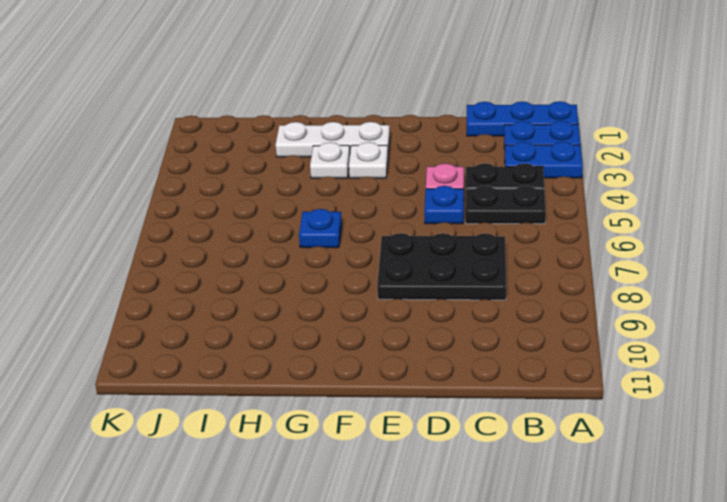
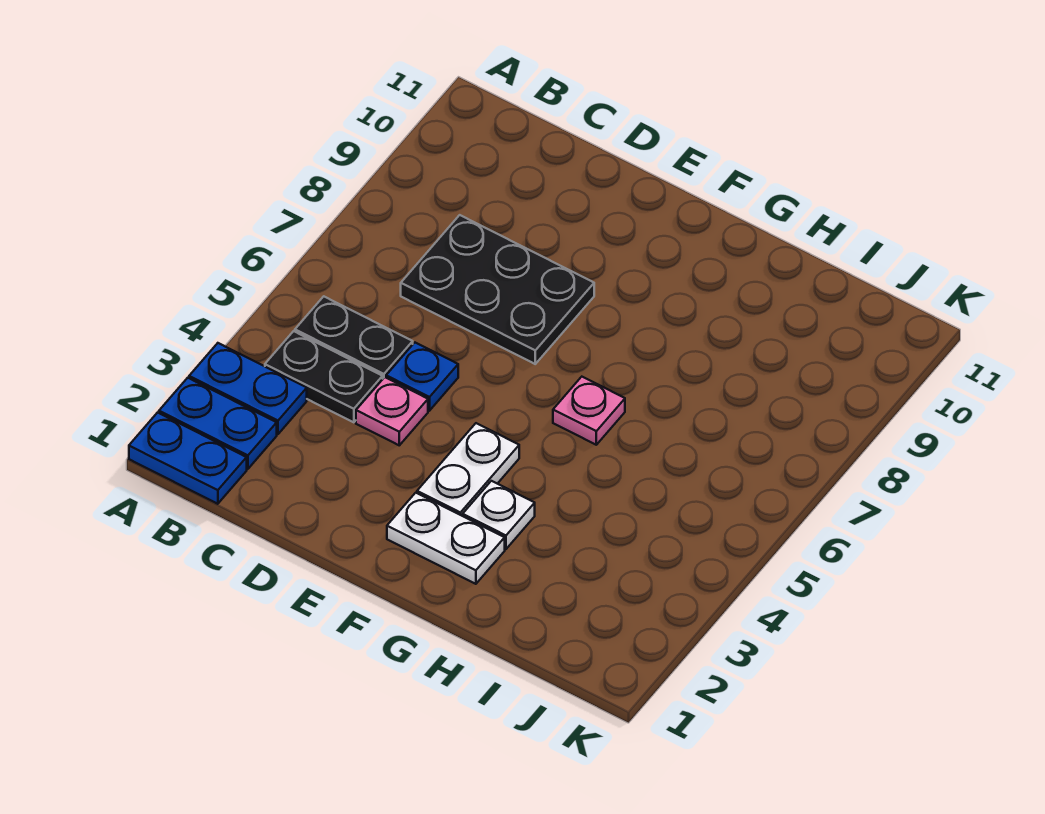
blue plate A1:C1 level 1 -> blue plate A1:B1 level 1
white plate F2:H2 level 1 -> white plate F2:G2 level 1
white plate F3 level 1 -> white plate F3:F4 level 1
blue plate G6 level 1 -> pink plate G6 level 1

